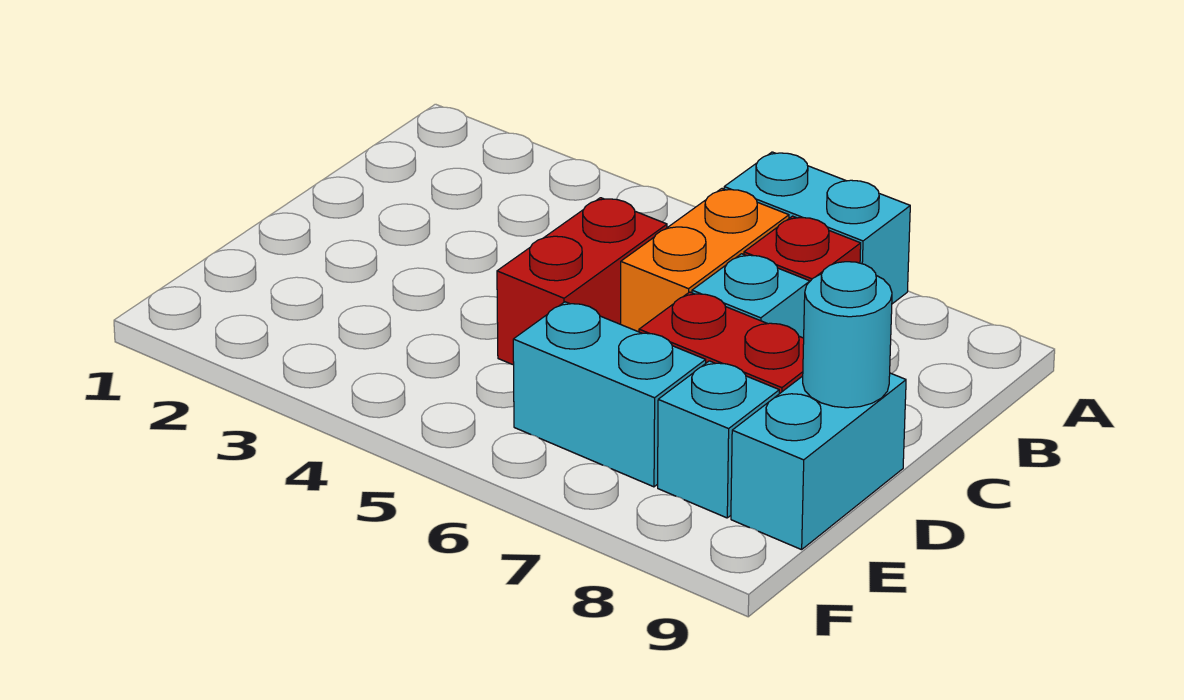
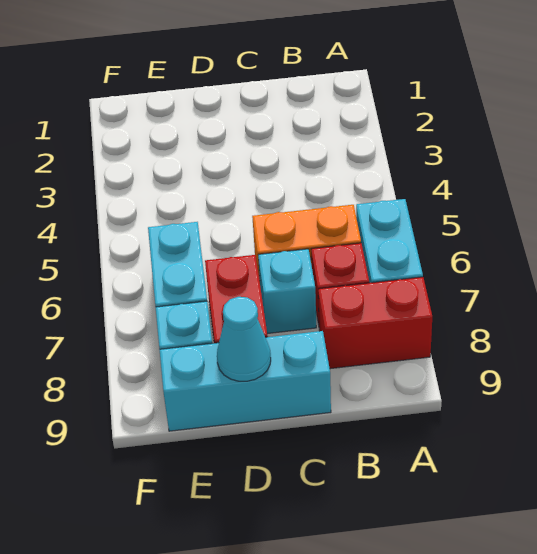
red brick C5:D5 level 1 -> red brick A8:B8 level 1
cyan brick D9:E9 level 1 -> cyan brick C9:E9 level 1
cyan round brick D9 level 2 -> cyan cone D9 level 2

